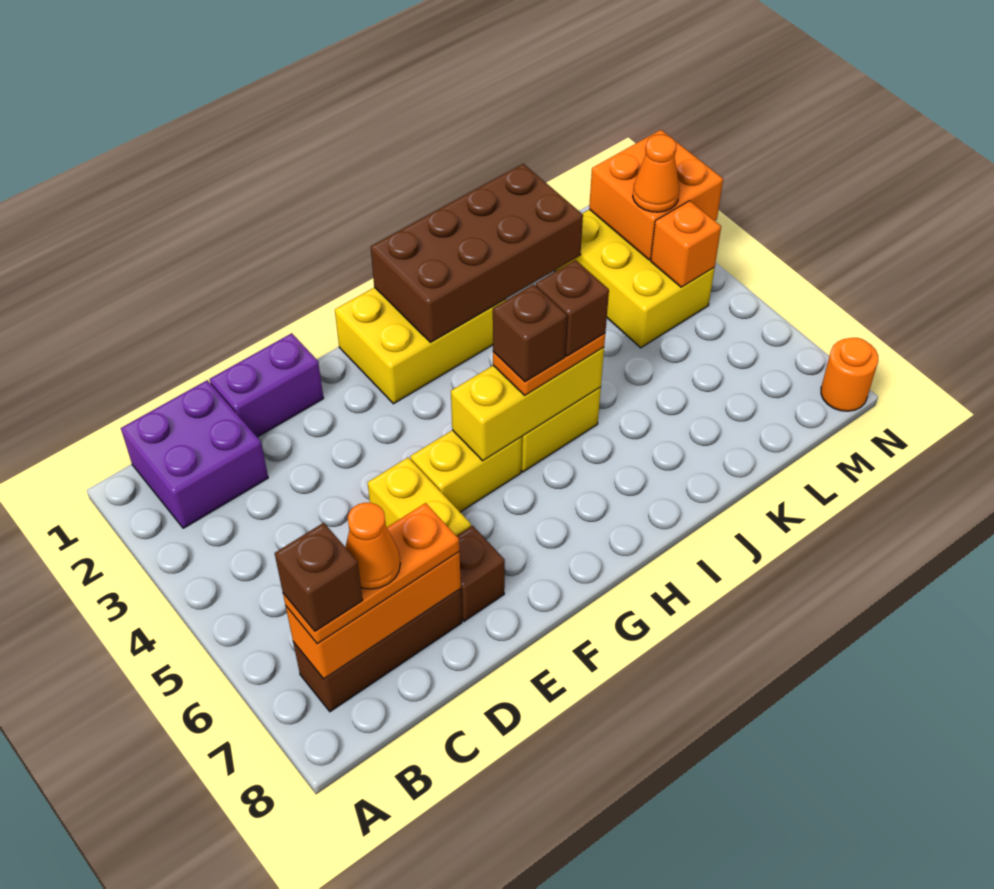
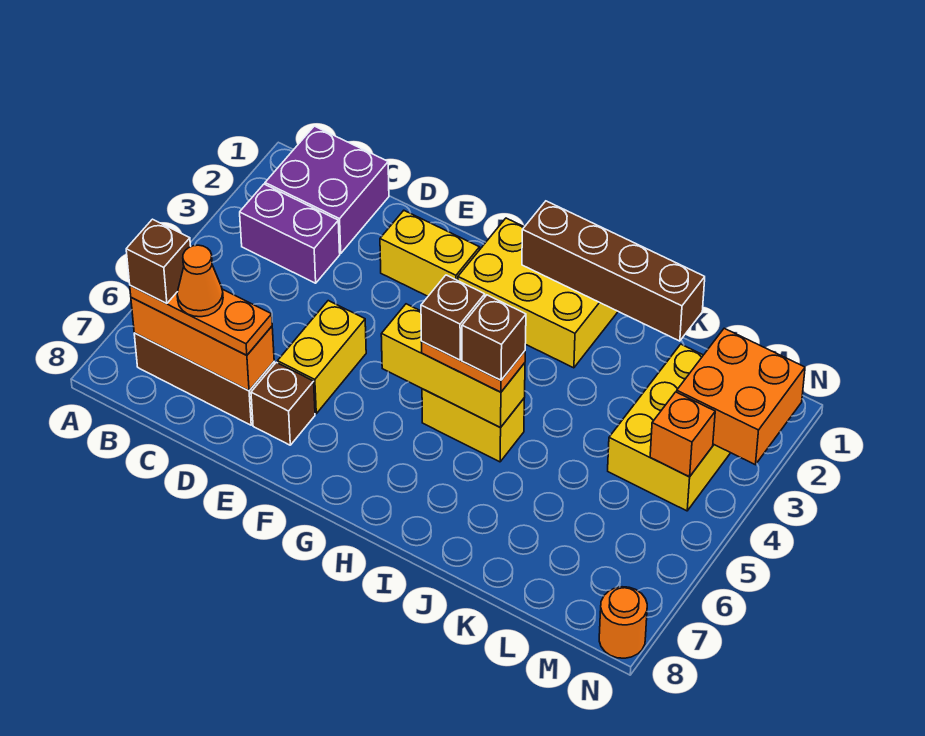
purple brick D1:E1 level 1 -> purple brick B3:C3 level 1
yellow brick F5:G5 level 1 -> yellow brick E2:F2 level 1
brown brick H1:K2 level 2 -> brown brick H1:K1 level 2
orange cone M3 level 3 -> none

